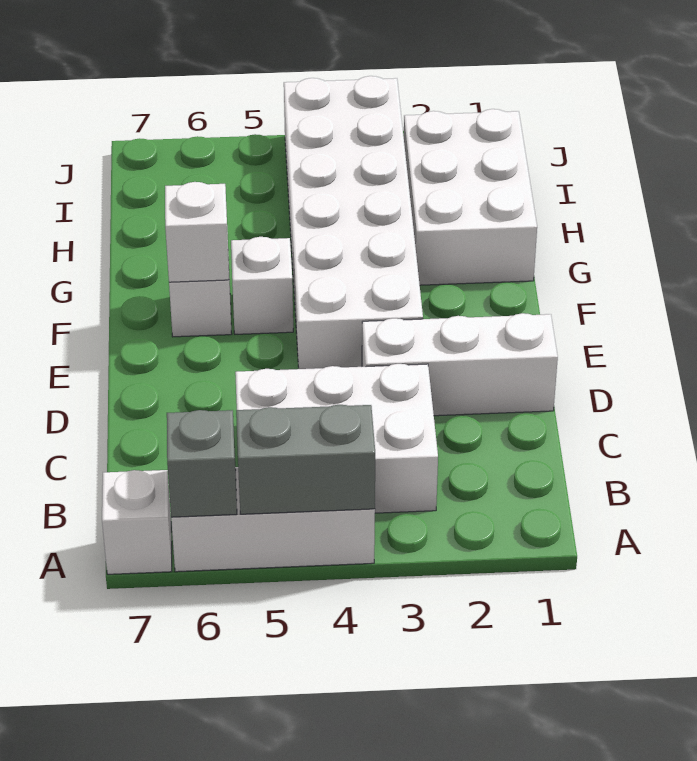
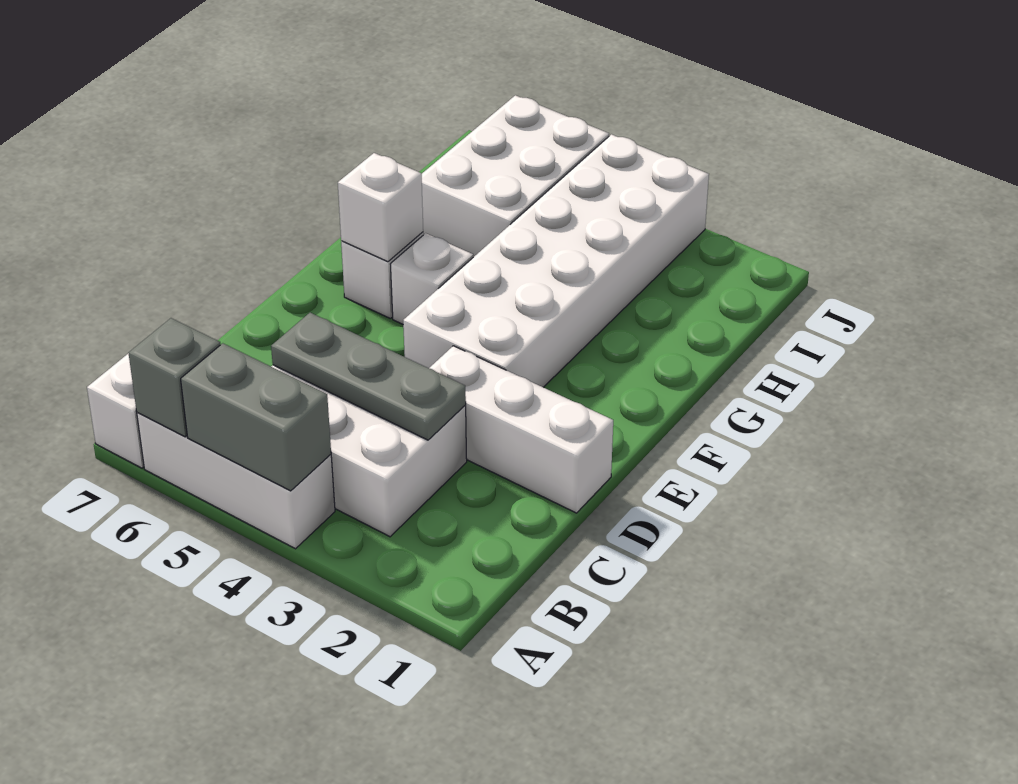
none -> grey plate C3:C5 level 2
white brick G1:I2 level 1 -> white brick H5:J6 level 1

